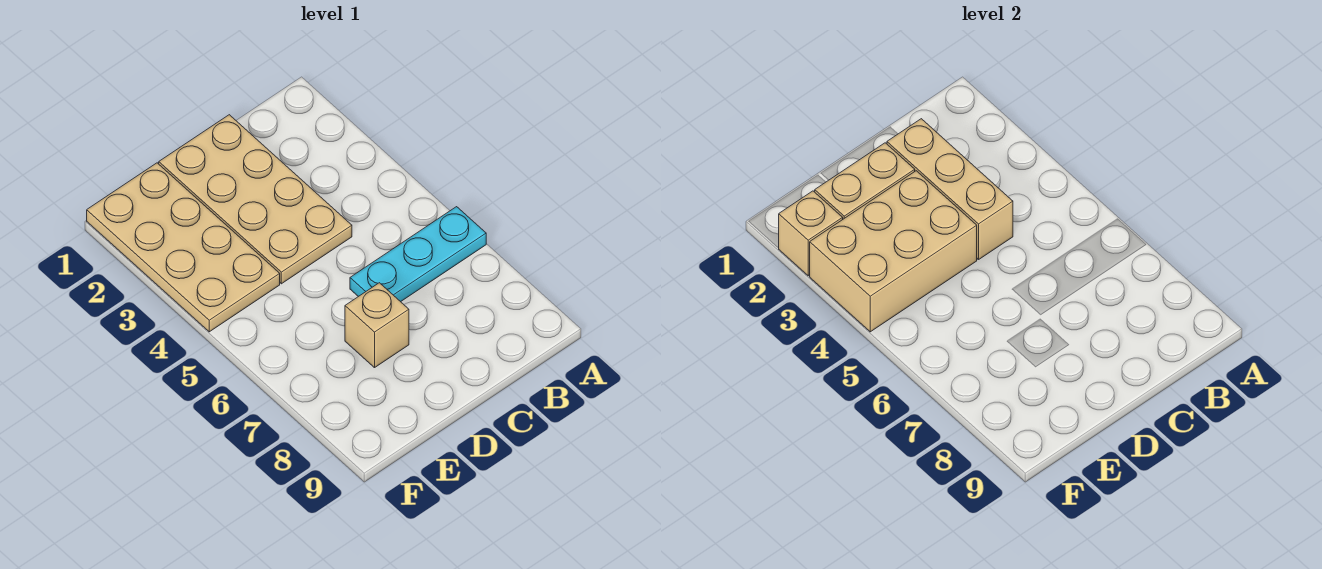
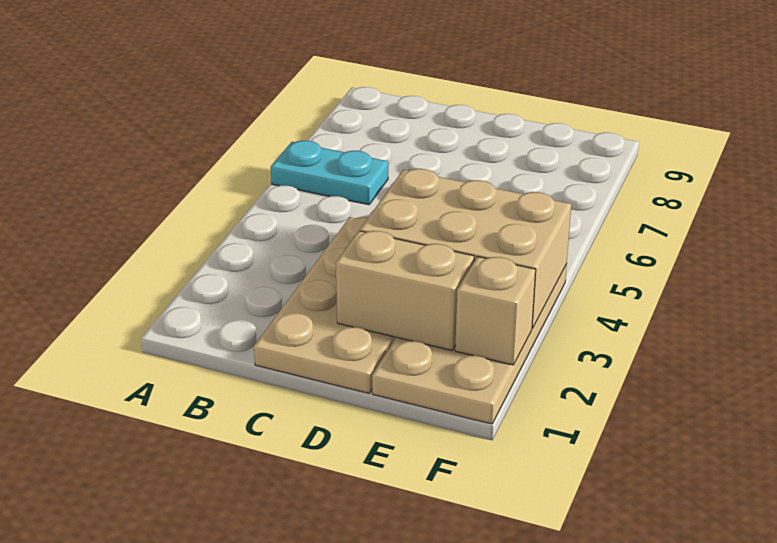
cyan plate A6:C6 level 1 -> cyan plate A6:B6 level 1
tan brick C2:C4 level 2 -> none
tan brick D7 level 1 -> none

